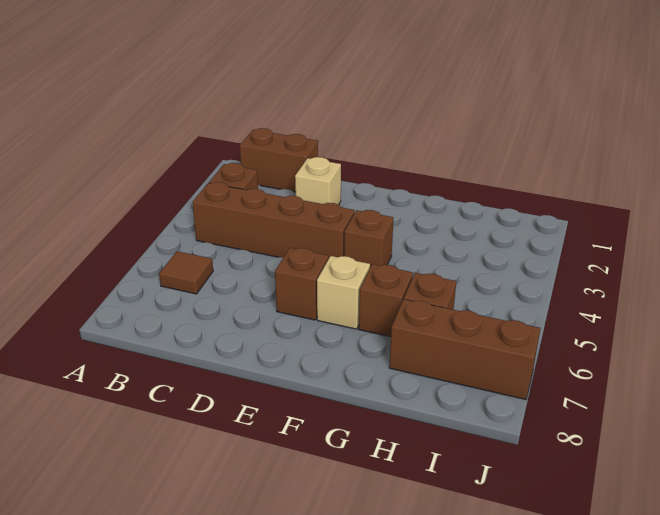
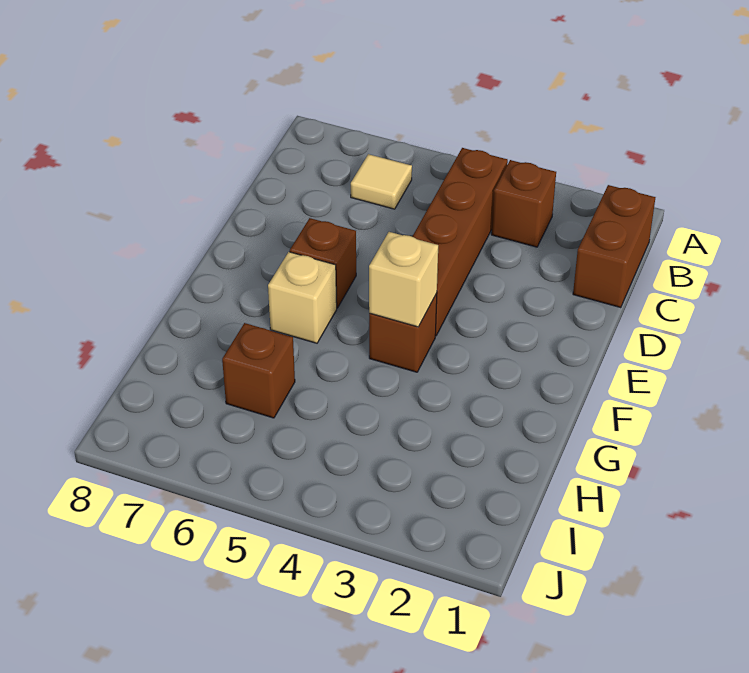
brown tile B6 level 1 -> tan tile B6 level 1
tan brick D2 level 1 -> tan brick F4 level 2
brown brick G6 level 1 -> none
brown brick H7:J7 level 1 -> none

